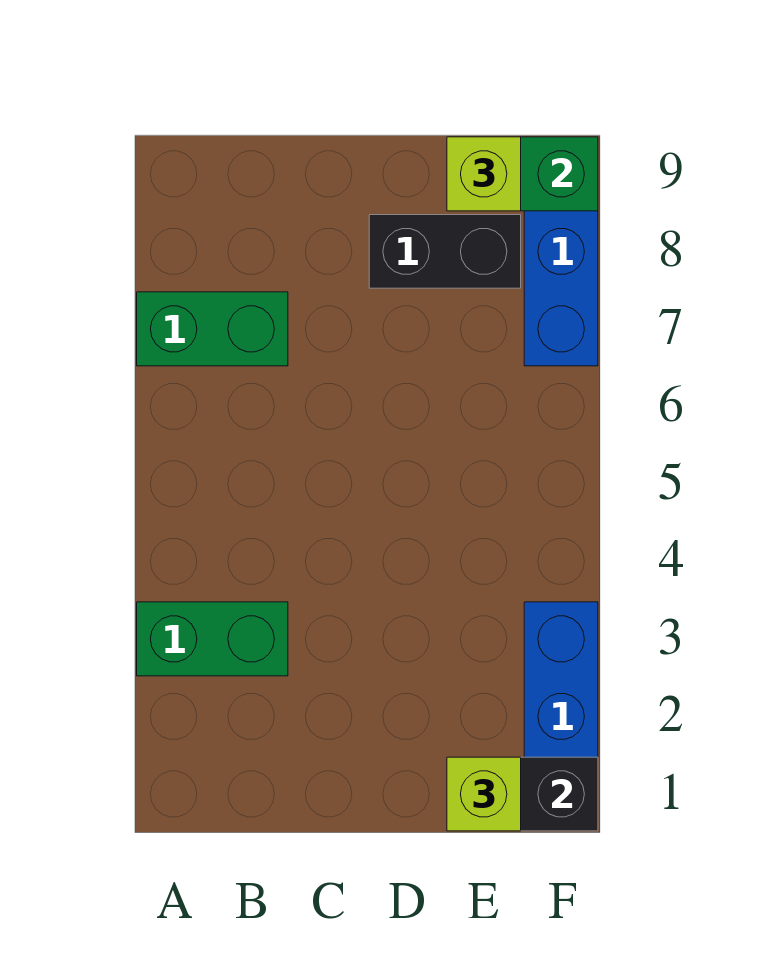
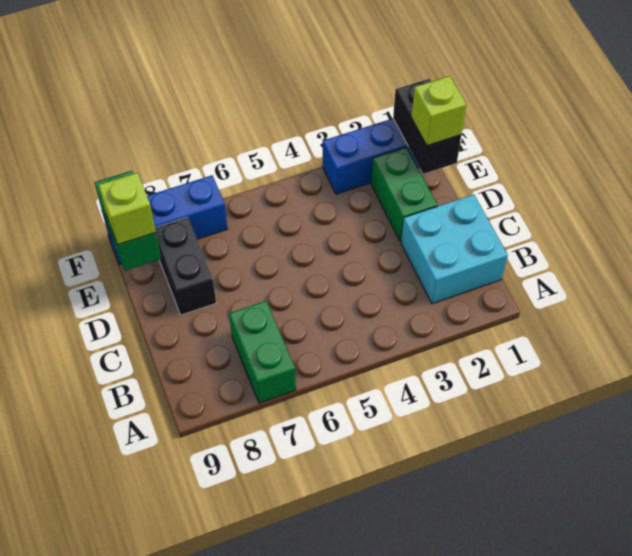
green brick A3:B3 level 1 -> green brick D2:E2 level 1
none -> cyan brick B1:C2 level 1

